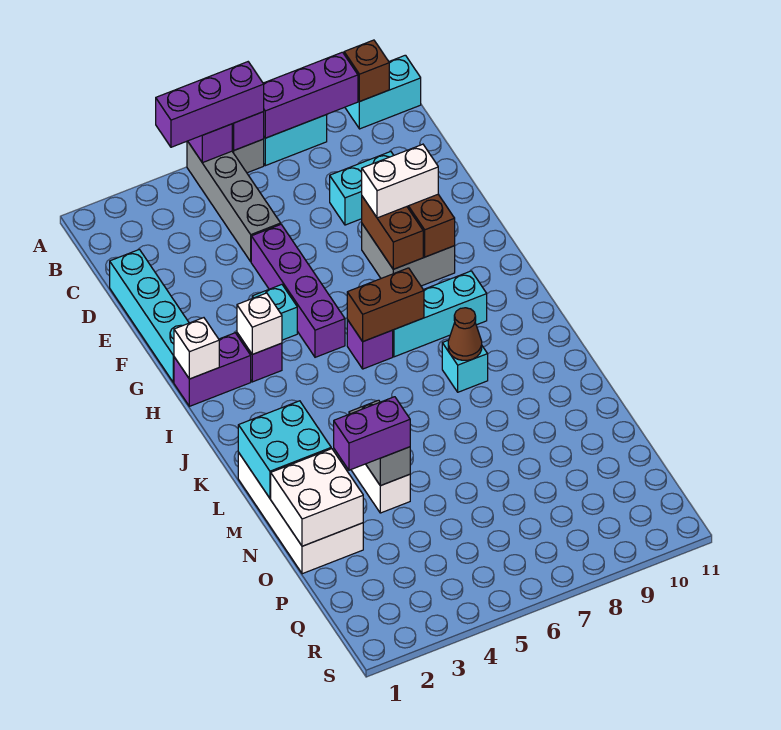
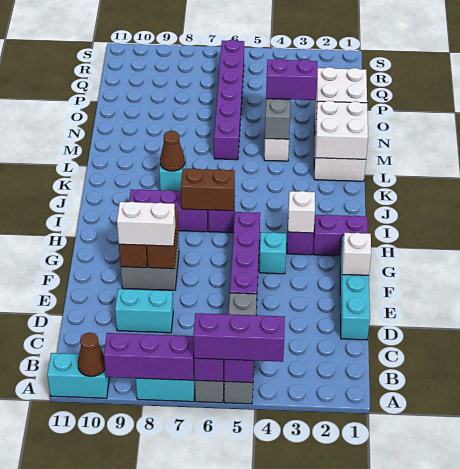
brown brick A10 level 2 -> brown cone A10 level 2
white brick H1 level 2 -> white brick F1 level 2
cyan brick I7:I9 level 1 -> purple brick I7:I9 level 1
cyan brick L1:M2 level 2 -> white brick L1:M2 level 2
none -> purple brick M6:R6 level 1

